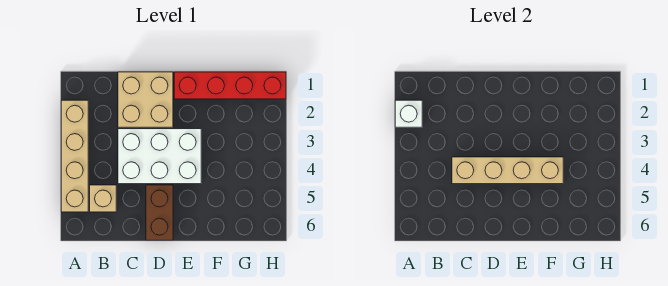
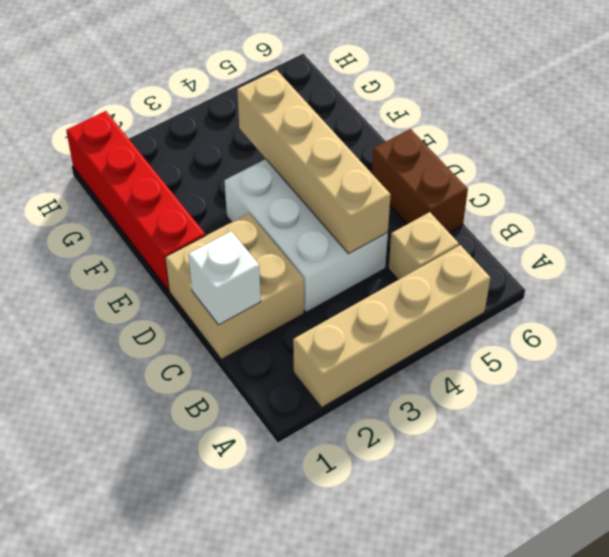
white brick A2 level 2 -> white brick C1 level 2
brown brick D5:D6 level 1 -> brown brick C6:D6 level 1

